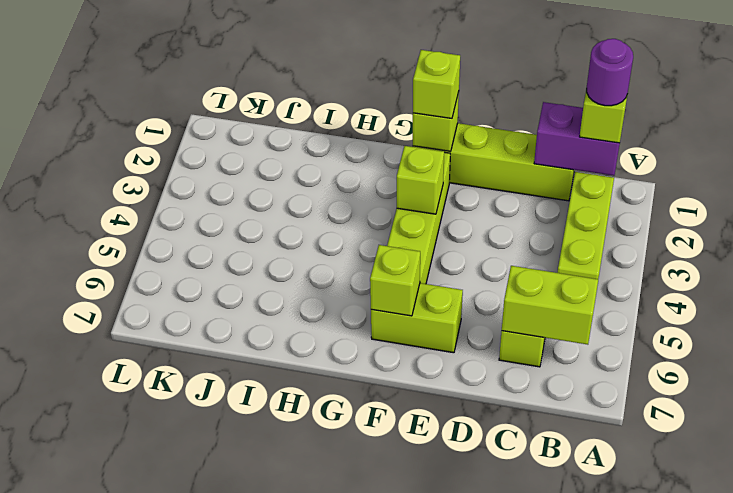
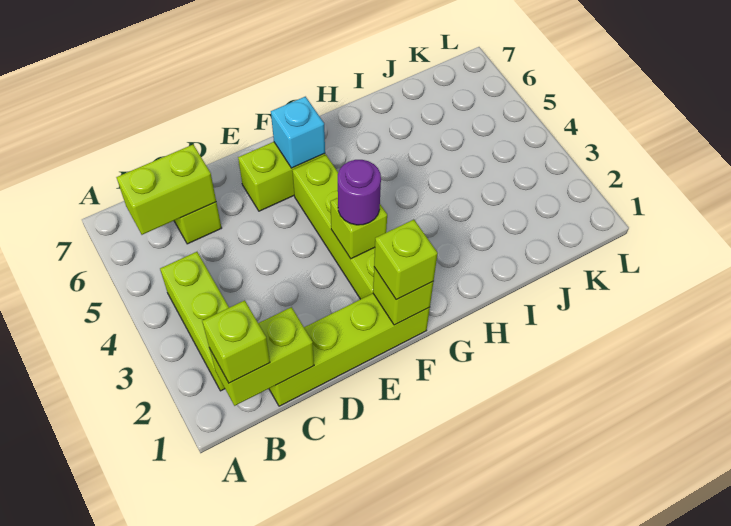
purple brick B1:C1 level 2 -> lime brick B1:C1 level 2
purple round brick B1 level 4 -> purple round brick F3 level 3
lime brick F6 level 2 -> cyan brick F6 level 2

